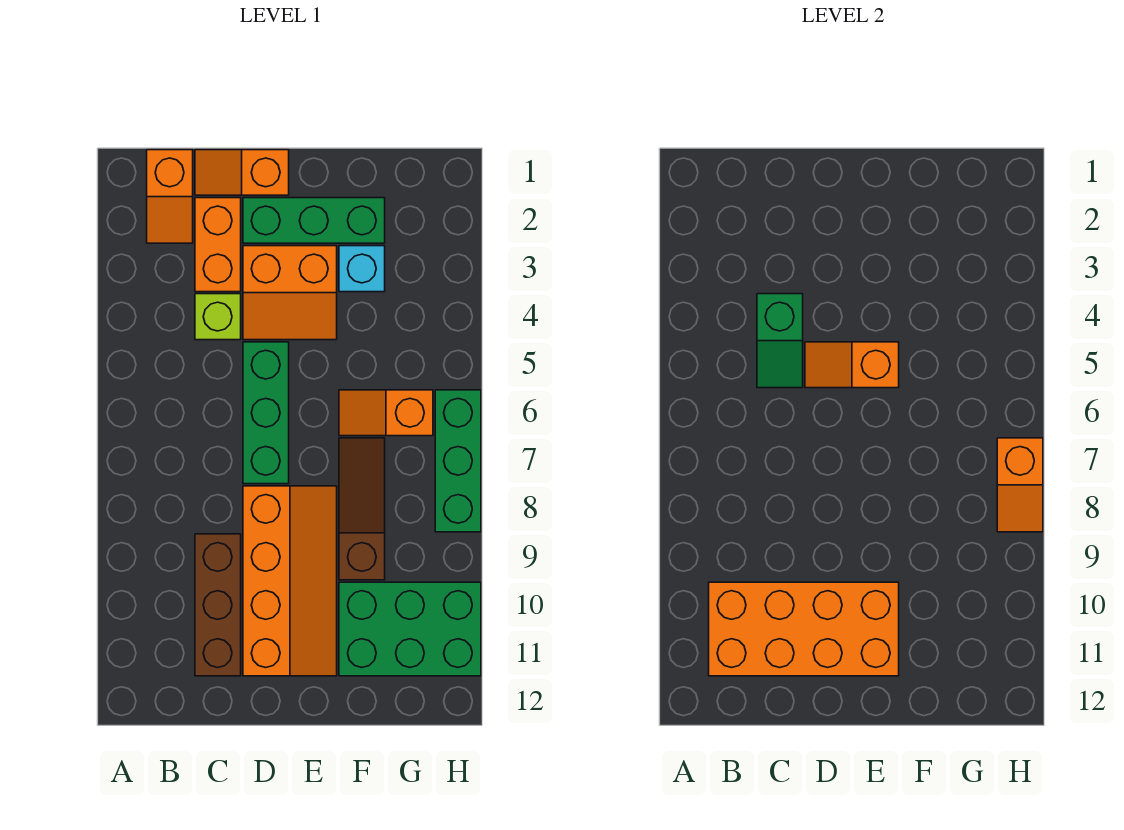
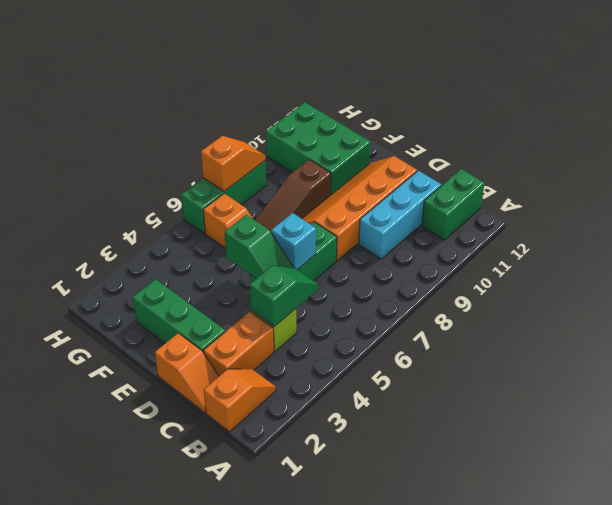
orange brick B10:E11 level 2 -> none
none -> green brick B11:B12 level 1
brown brick C9:C11 level 1 -> cyan brick C9:C11 level 1
orange slope D3:E4 level 1 top 3 -> none
orange slope D5:E5 level 2 top E -> green slope D5:E5 level 2 top E
cyan brick F3 level 1 -> cyan brick D6 level 2

